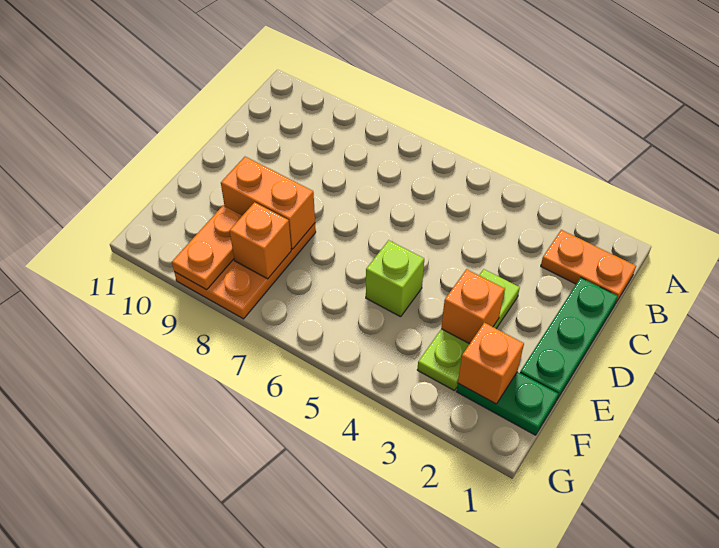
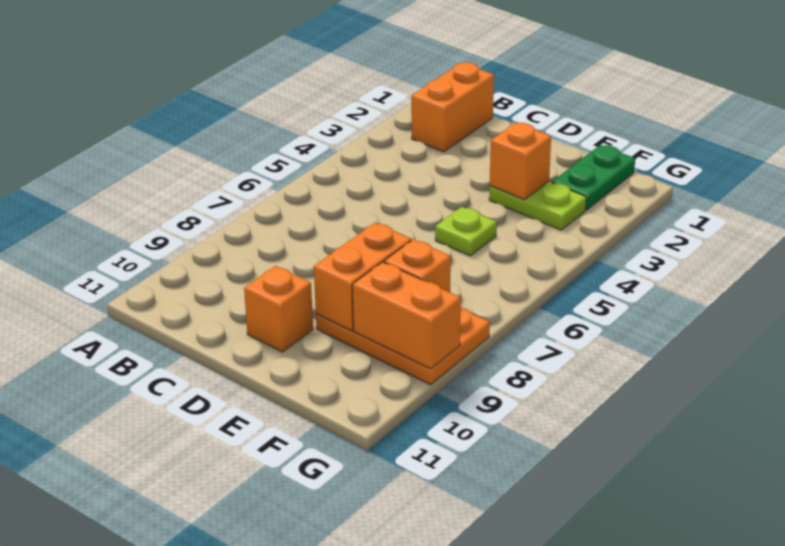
orange plate B1:B2 level 1 -> orange brick B1:B2 level 1
green plate C1:E1 level 1 -> none
lime plate D3:F3 level 1 -> lime plate E3:F3 level 1
lime brick E5 level 1 -> lime plate E5 level 1
orange brick F2 level 2 -> orange brick D10 level 1
orange plate F9:G9 level 2 -> orange brick F9:G9 level 2

